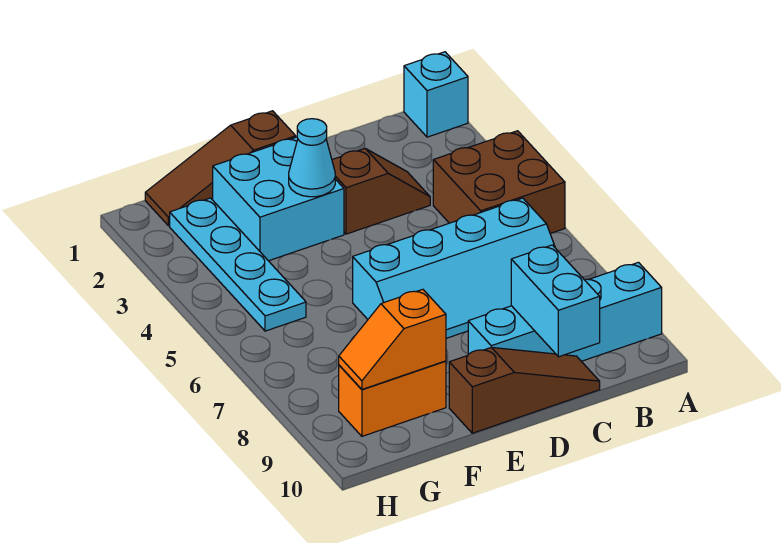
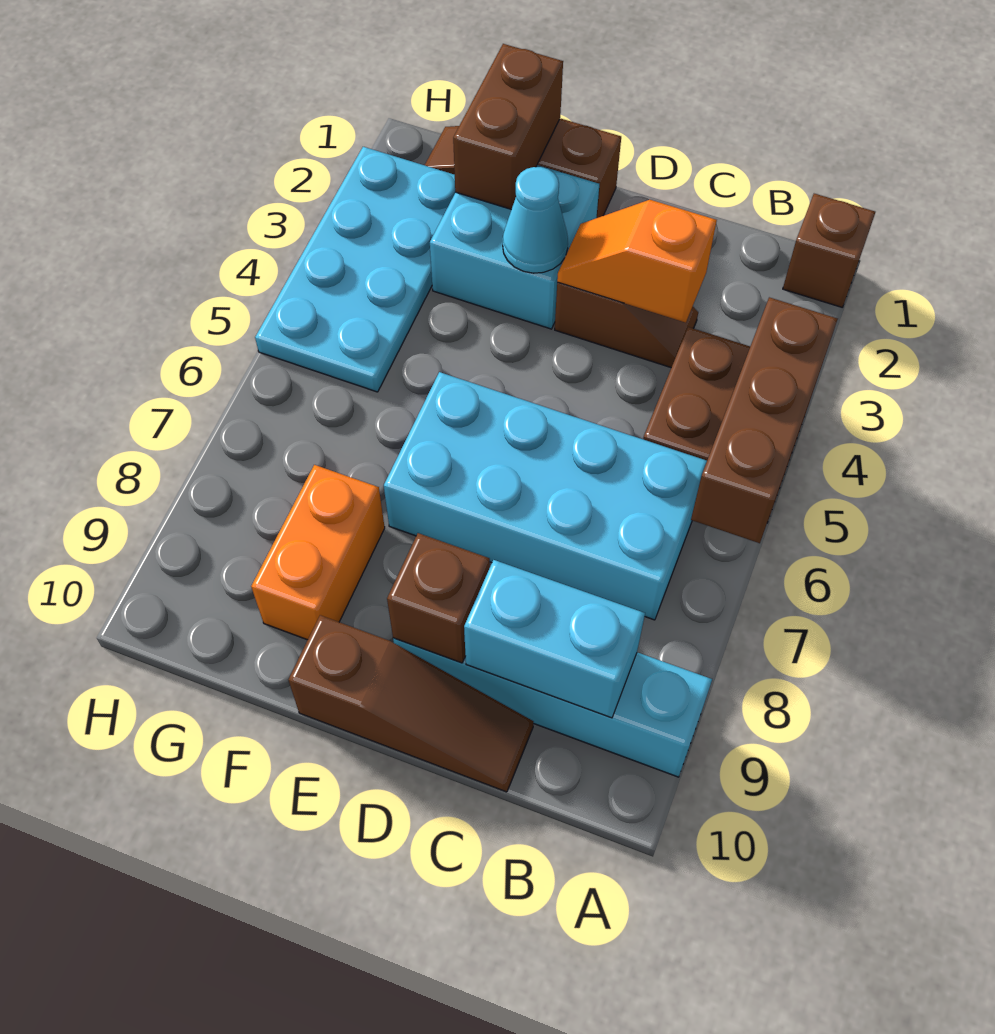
cyan brick A1 level 1 -> brown brick A1 level 1
none -> brown brick A4:A6 level 2
cyan slope B6:E7 level 1 top 6 -> cyan brick B6:E7 level 1
cyan brick C9:C10 level 2 -> cyan brick B9:C9 level 2
none -> brown brick D9 level 2
none -> brown brick F1:F2 level 2
orange brick F9:G9 level 1 -> orange brick F8:F9 level 1
orange slope F9:G9 level 2 top F -> orange slope C3:D3 level 2 top C
cyan plate G2:G5 level 1 -> cyan plate G2:H5 level 1

